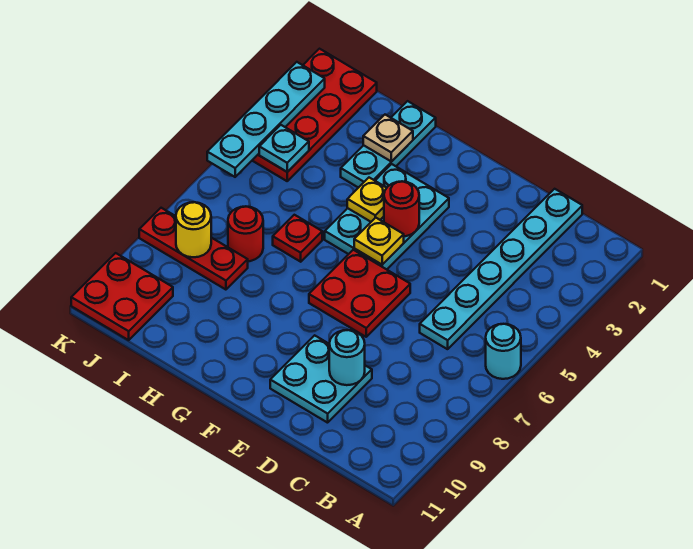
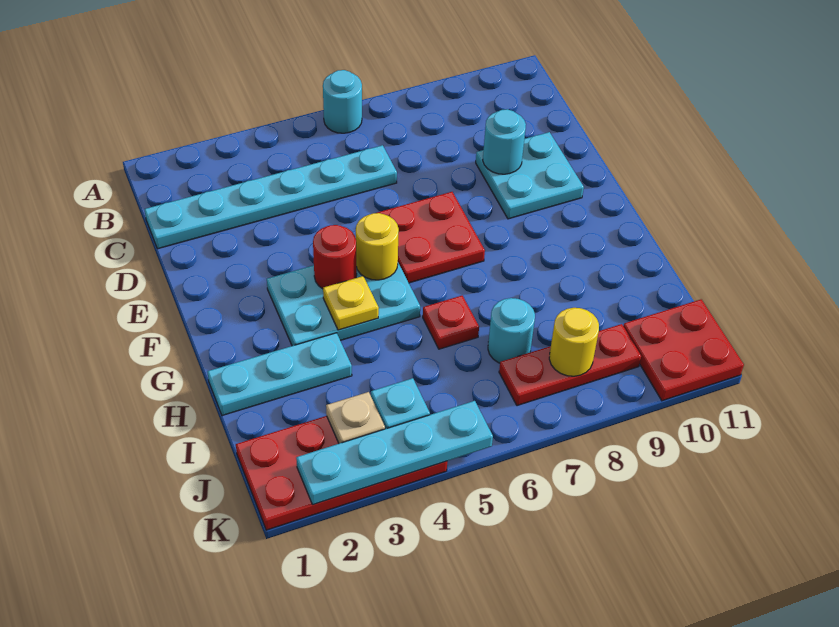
yellow plate F5 level 2 -> yellow round brick F5 level 2
tan plate H2 level 2 -> tan plate J3 level 2
red round brick I7 level 1 -> cyan round brick I7 level 1
red plate I8:K8 level 1 -> red plate J7:J9 level 1

